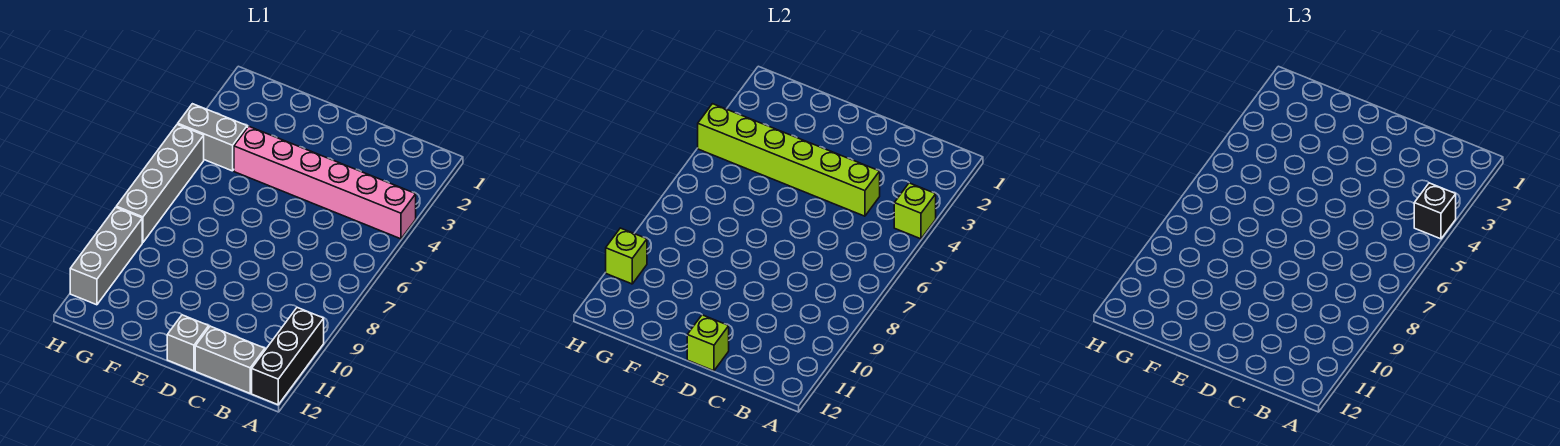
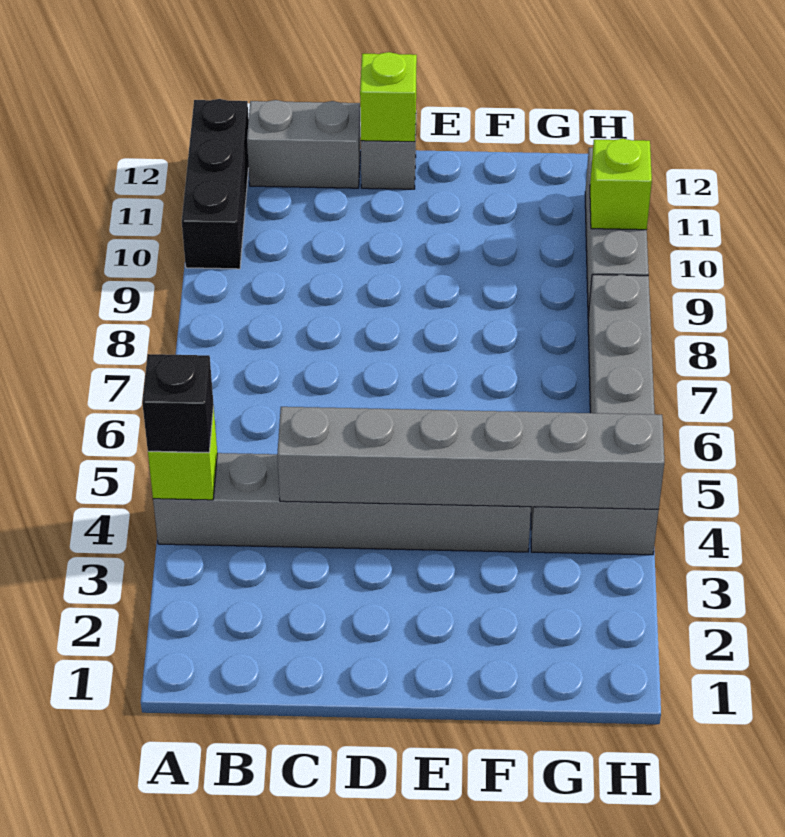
pink brick A4:F4 level 1 -> grey brick A4:F4 level 1
lime brick C4:H4 level 2 -> grey brick C4:H4 level 2

